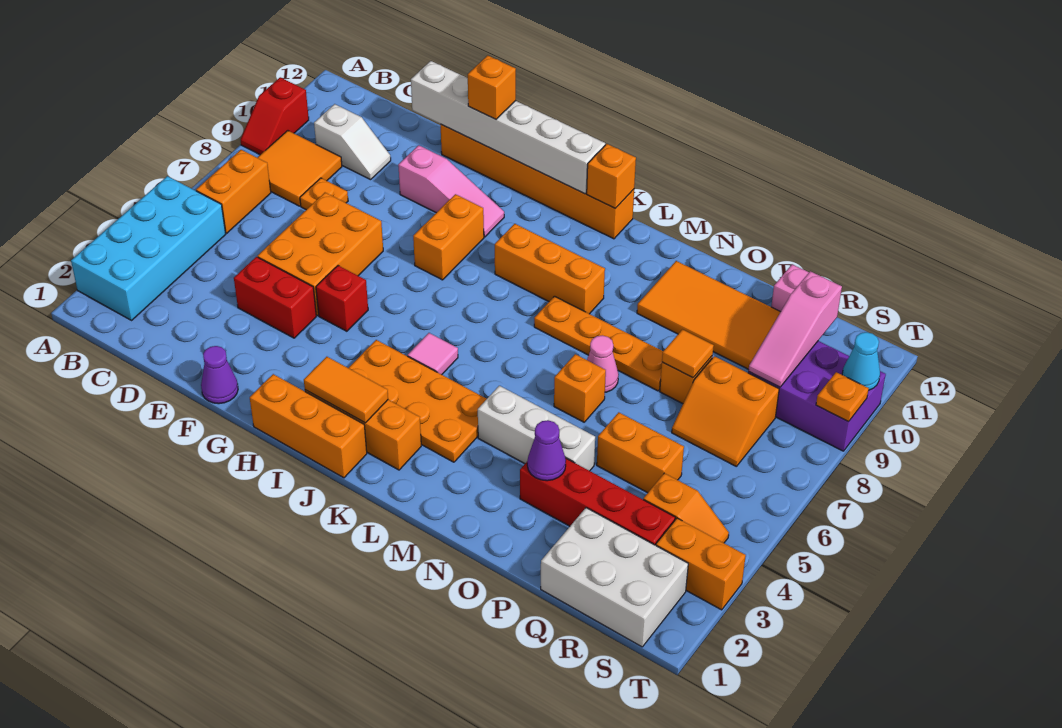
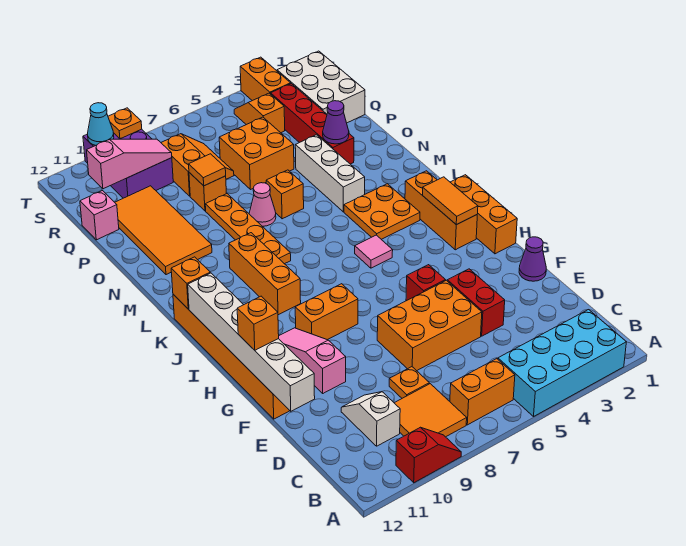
orange plate I3:L4 level 1 -> orange plate K3:L4 level 1
orange brick P5:Q5 level 1 -> orange brick P5:Q6 level 1

